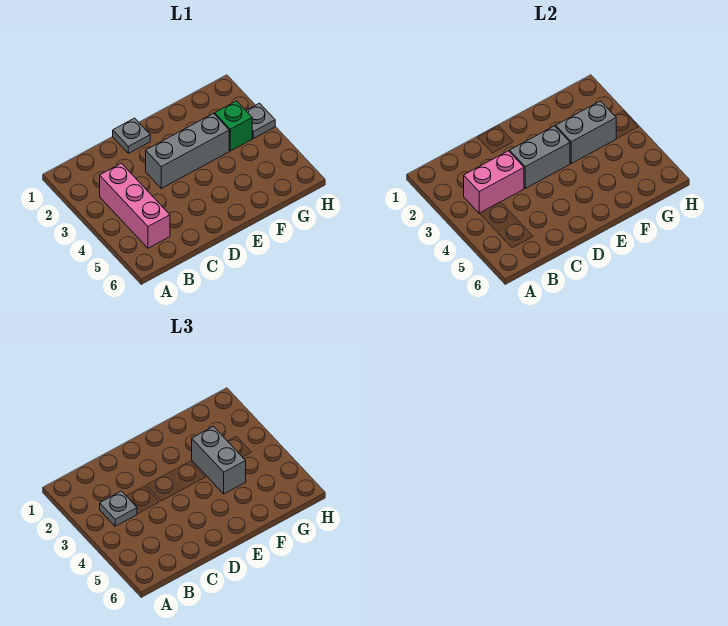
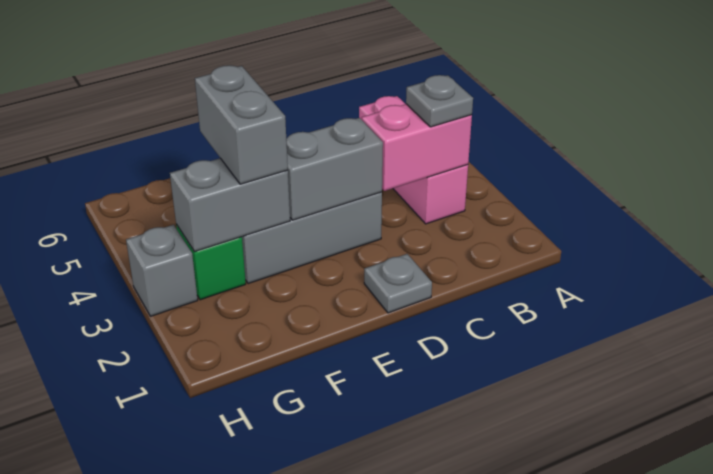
grey plate H3 level 1 -> grey brick H3 level 1

